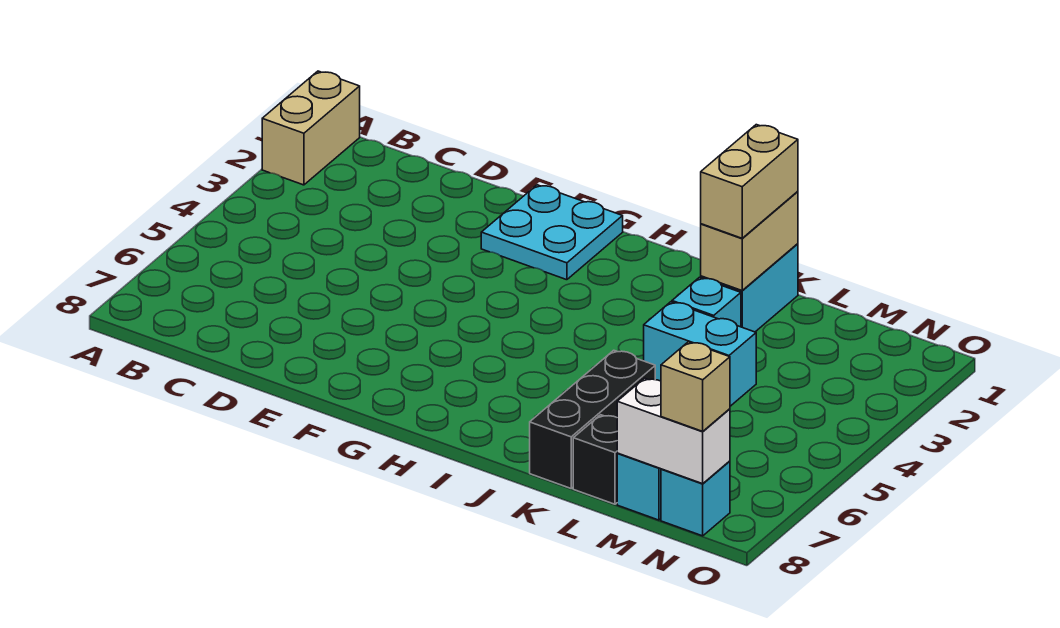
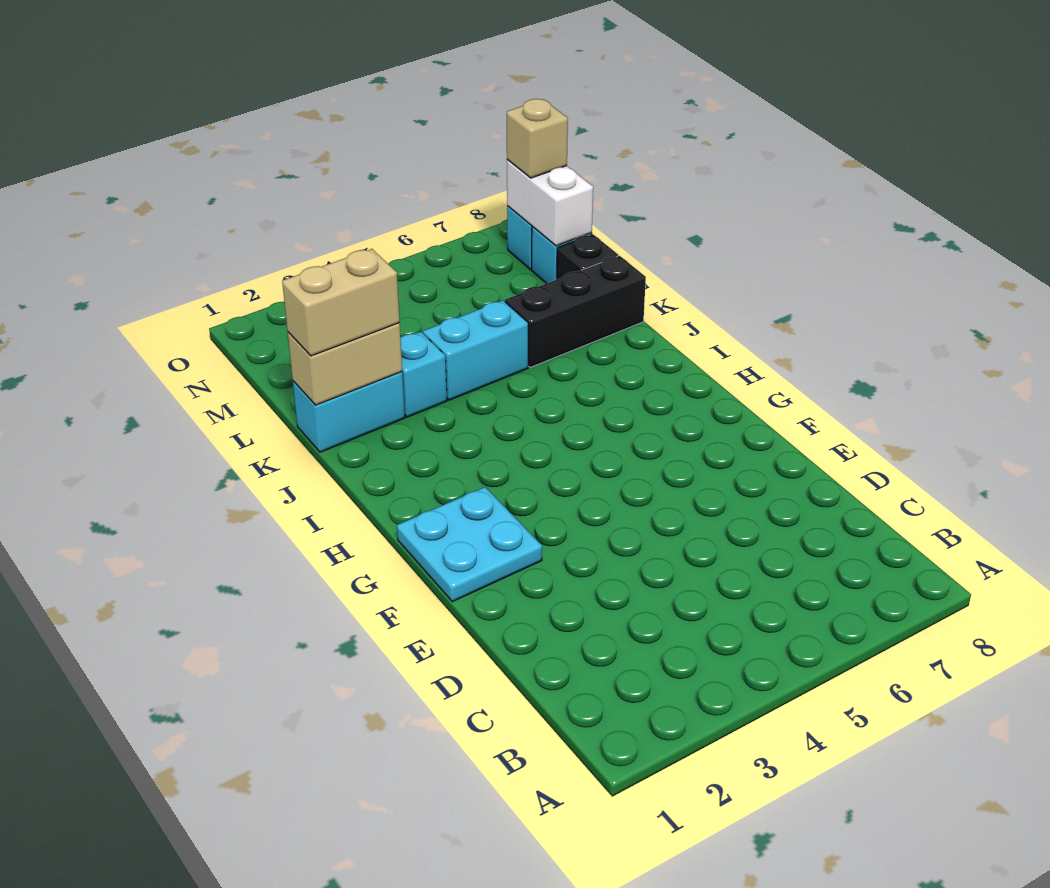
tan brick A1:A2 level 1 -> none
cyan brick K4:L4 level 1 -> cyan brick K4:K5 level 1

